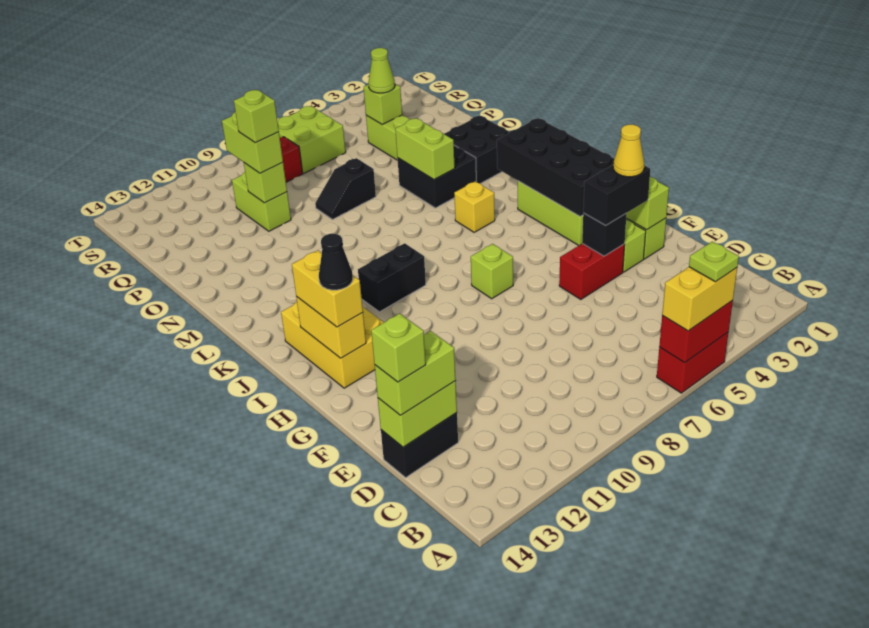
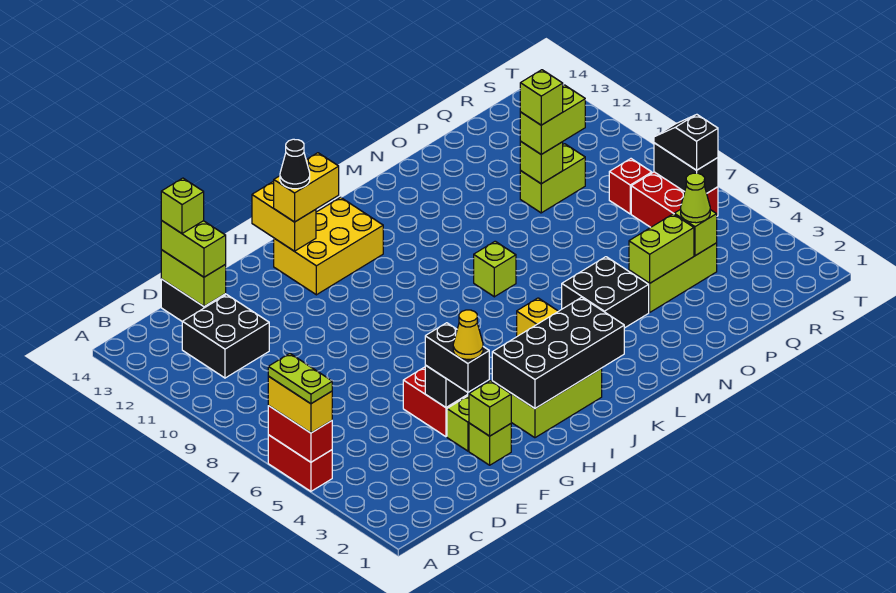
lime plate A5 level 4 -> lime plate A5:A6 level 4
lime brick H7 level 1 -> lime brick L8 level 1
yellow brick H13:I13 level 2 -> yellow brick H13:H14 level 2
black brick J9:J10 level 1 -> black brick S6:S7 level 2
black brick M2:N3 level 1 -> black brick C11:D12 level 1
lime brick M5:N5 level 2 -> lime brick O4:P4 level 2
black slope O7:O8 level 1 top 7 -> black slope S6:S7 level 3 top 6
lime brick R6:S7 level 1 -> red brick R6:S7 level 1

